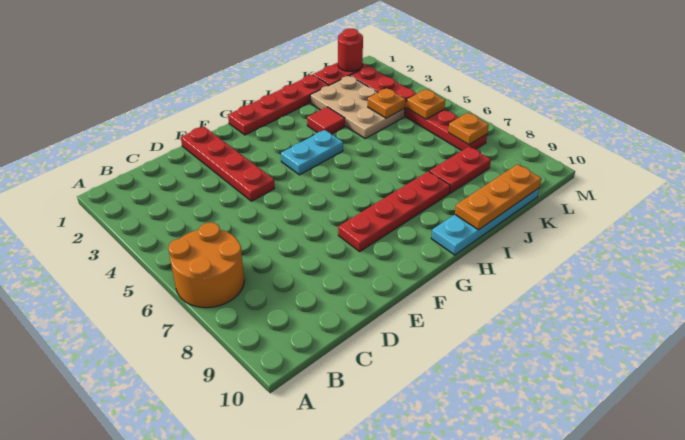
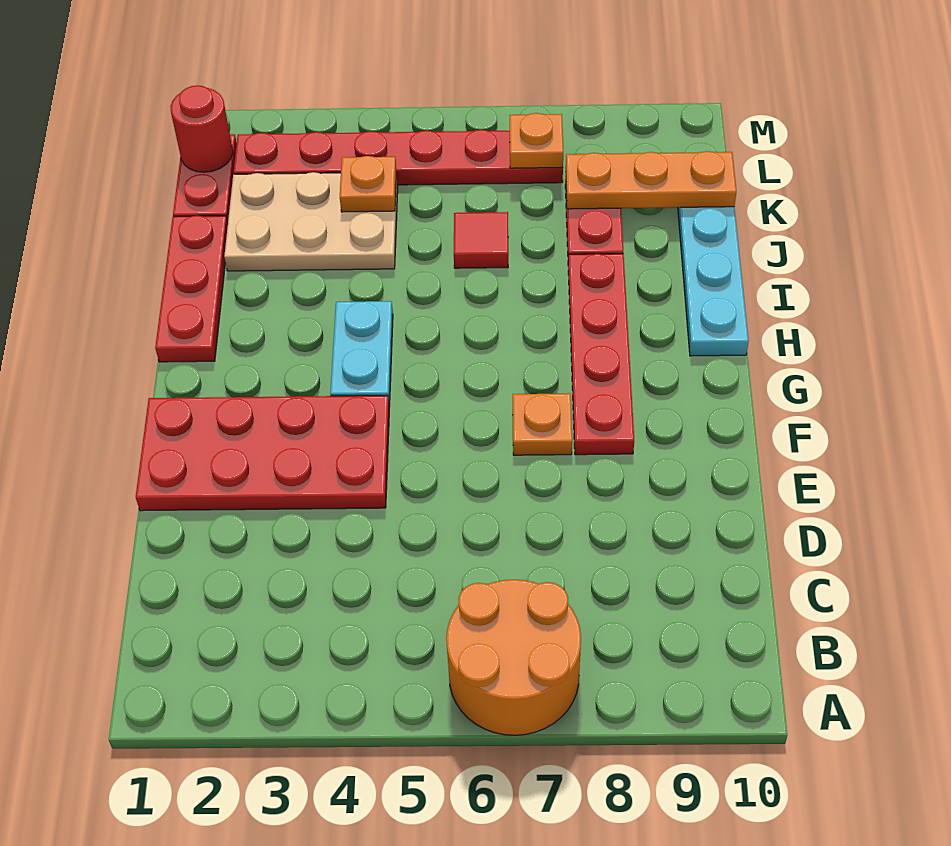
red plate E1:E4 level 1 -> red plate E1:F4 level 1
red plate G1:J1 level 1 -> red plate H1:J1 level 1
red tile I3 level 1 -> red tile J6 level 1
orange plate I10:K10 level 2 -> orange plate K8:K10 level 2
orange plate L5 level 2 -> orange plate F7 level 1

